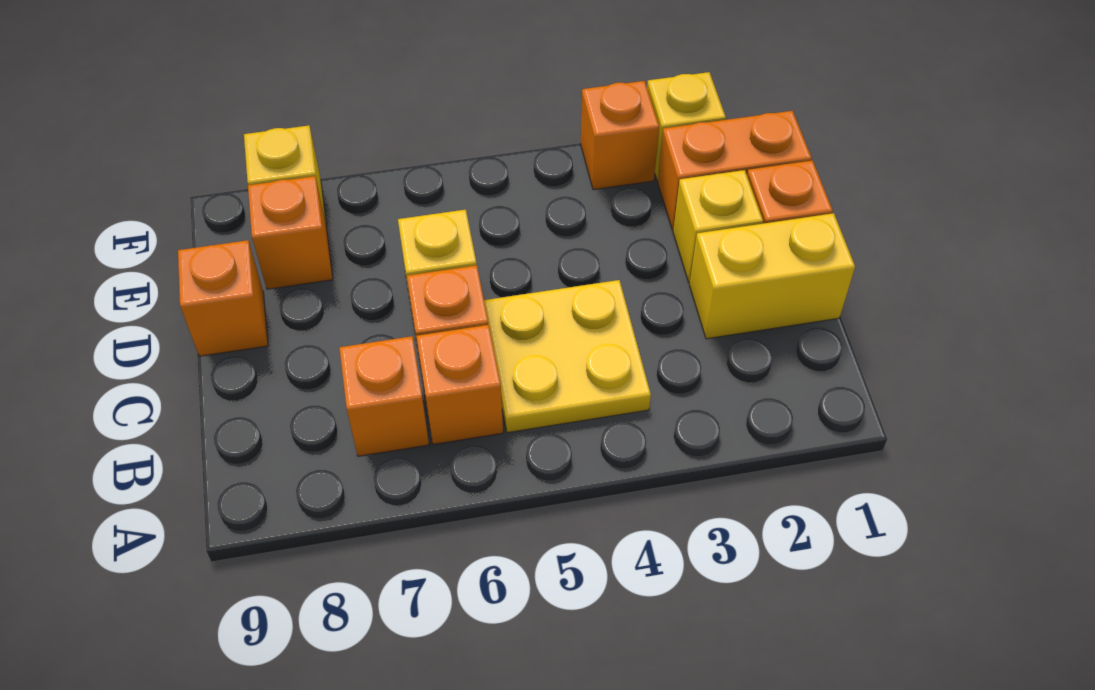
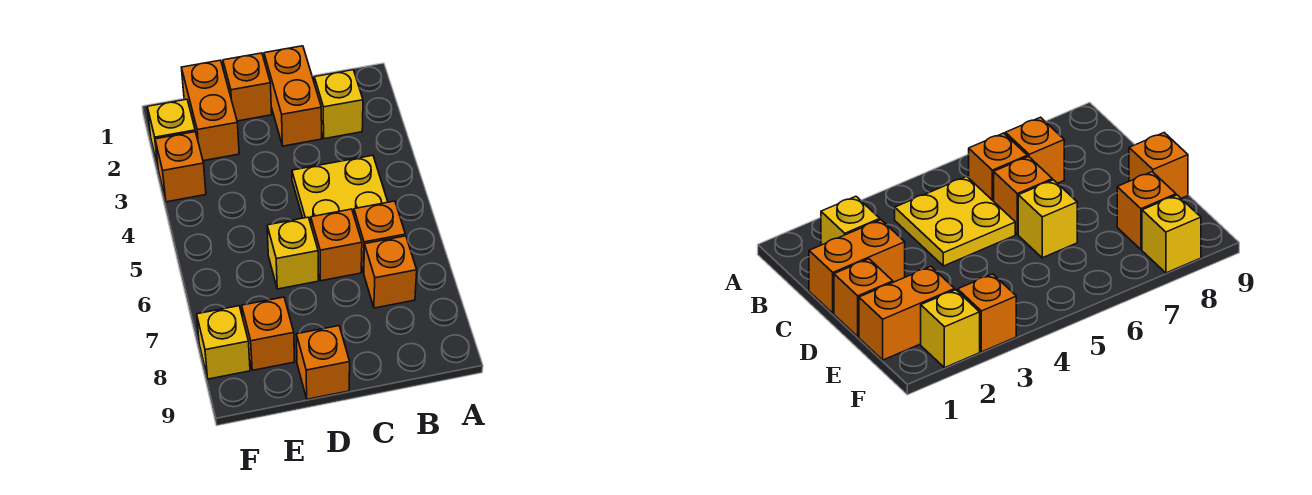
yellow brick C1:C2 level 1 -> orange brick C1:C2 level 1
yellow brick D2 level 1 -> yellow brick B2 level 1

